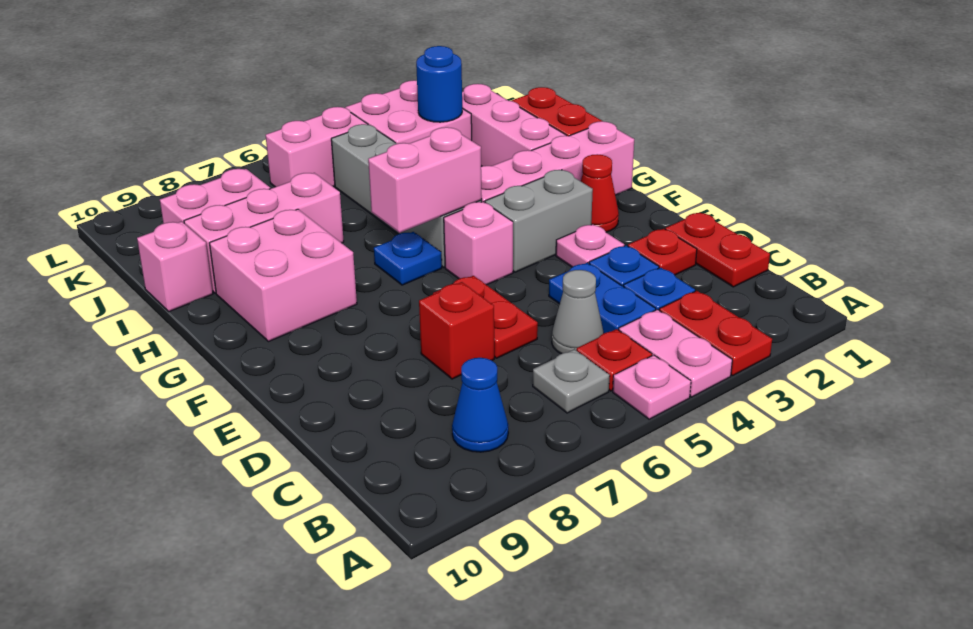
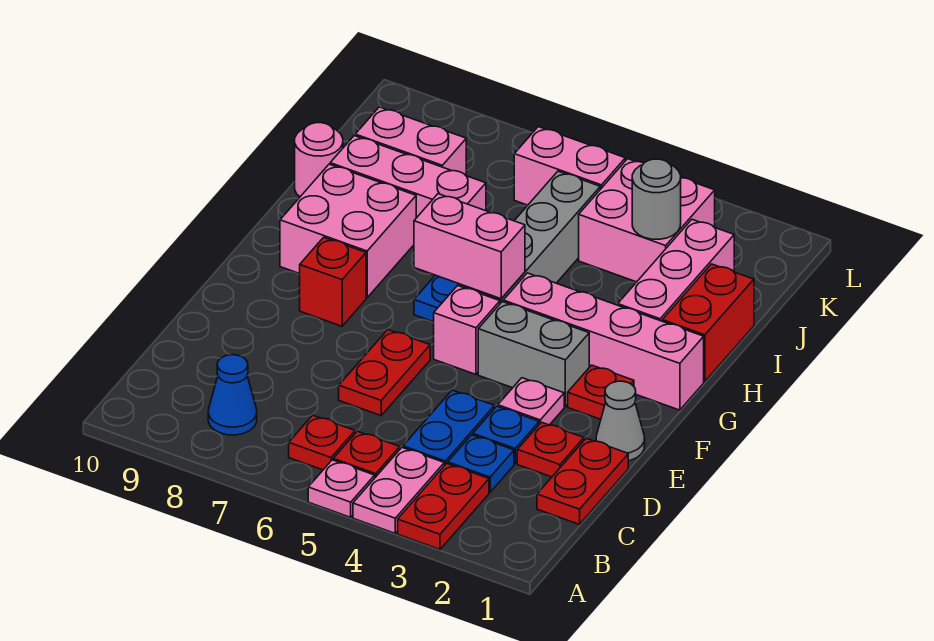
grey plate B6 level 1 -> red plate B6 level 1
grey cone C5 level 1 -> grey cone E1 level 1
red brick D7 level 1 -> red brick F8 level 1
red cone F2 level 1 -> red plate F2 level 1
pink brick I10 level 1 -> pink round brick I10 level 1
blue round brick J3 level 2 -> grey round brick J3 level 2

